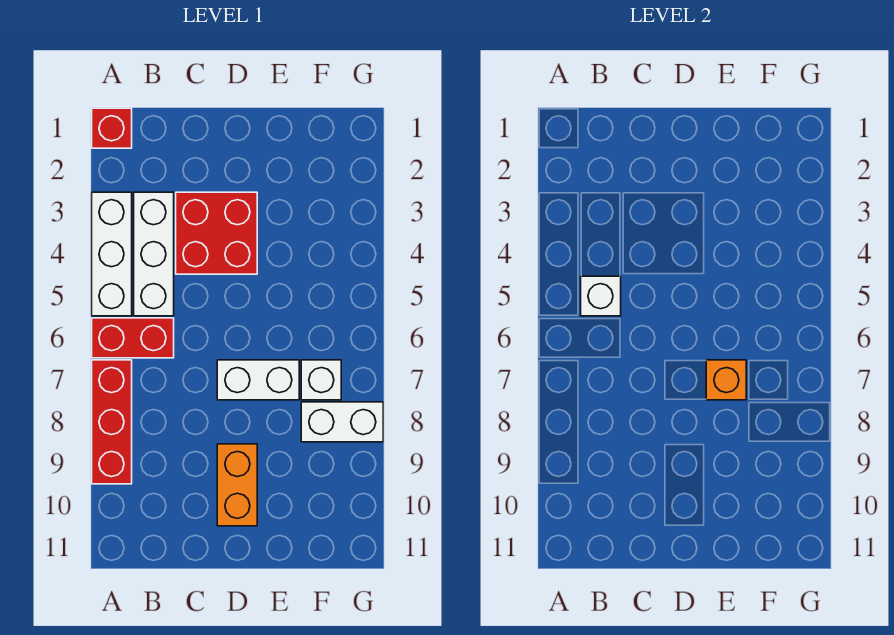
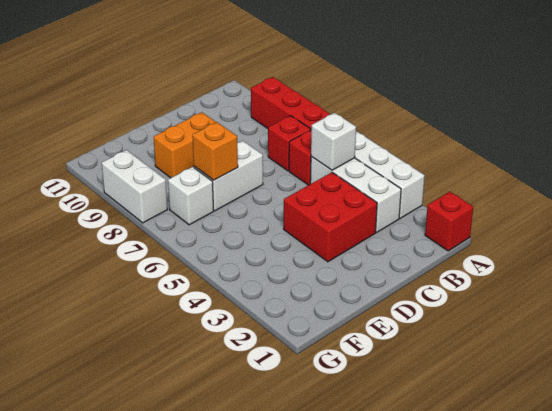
none -> red brick B7 level 1
orange brick D9:D10 level 1 -> orange brick D9:E9 level 1
white brick F8:G8 level 1 -> white brick G8:G9 level 1

